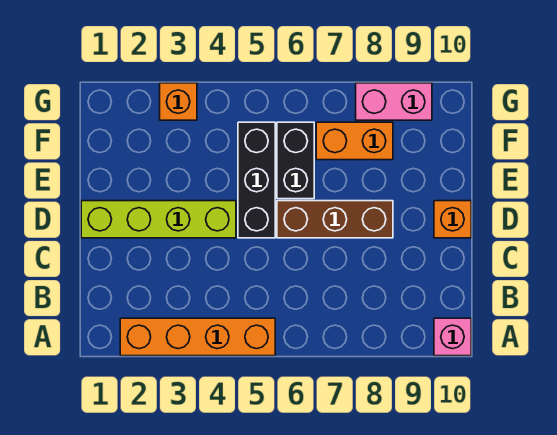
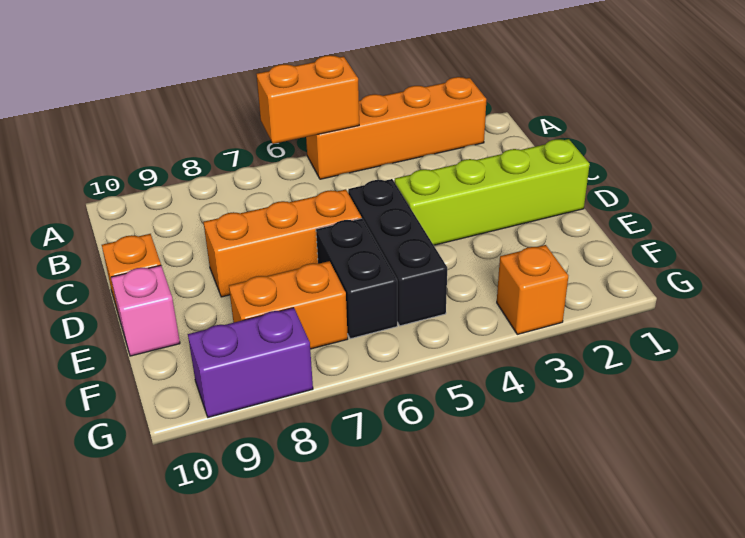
none -> orange brick A5:A6 level 2
pink brick A10 level 1 -> pink brick E10 level 1
brown brick D6:D8 level 1 -> orange brick D6:D8 level 1
pink brick G8:G9 level 1 -> purple brick G8:G9 level 1

